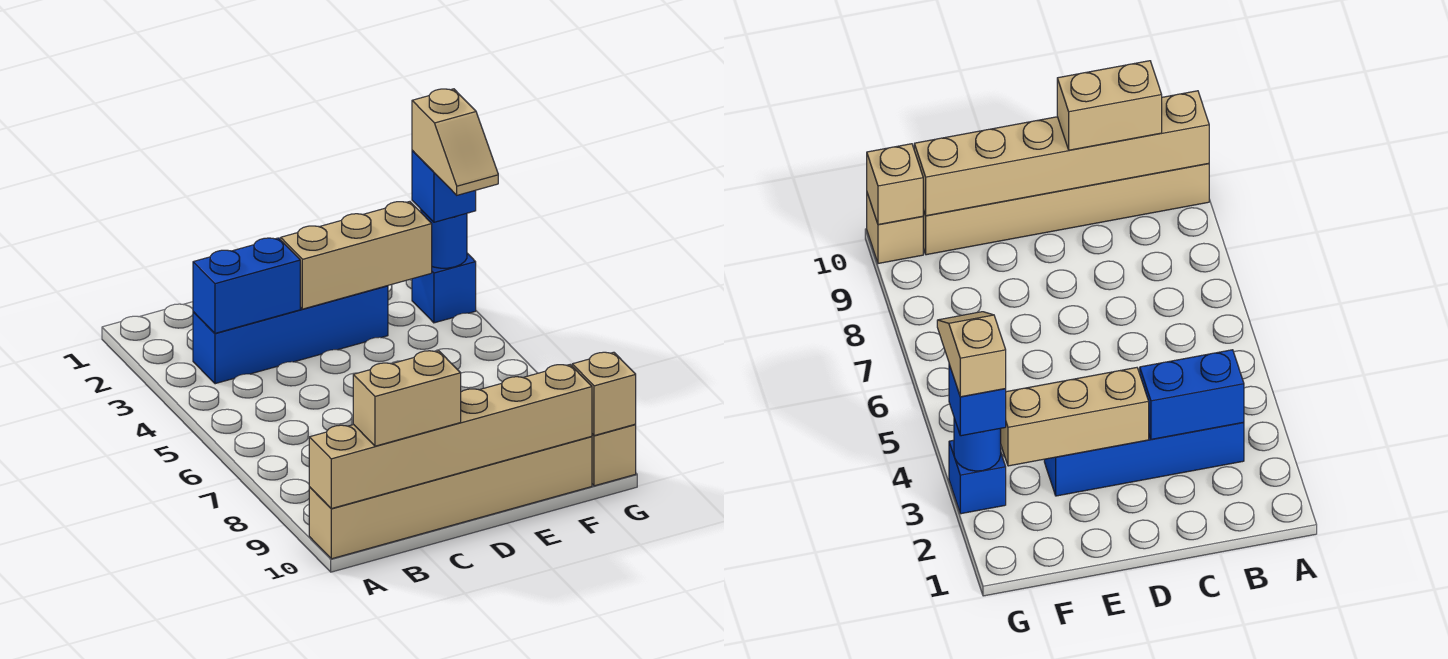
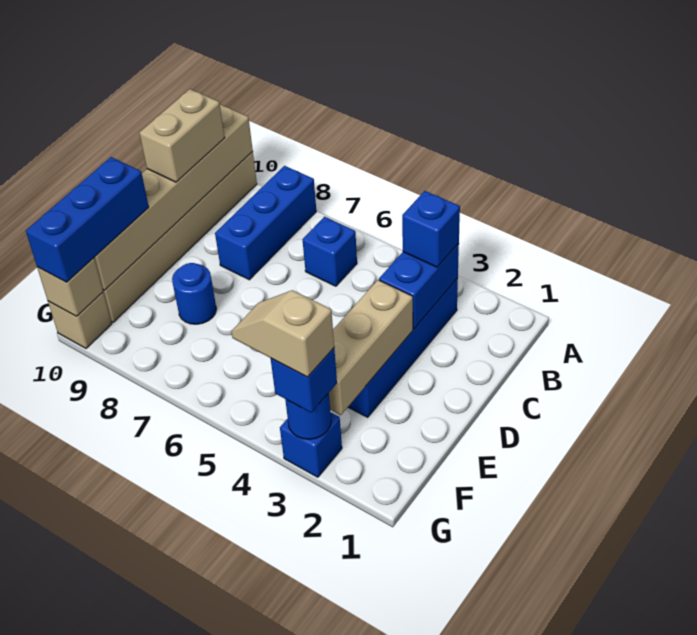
none -> blue brick A8:C8 level 1
none -> blue brick B3 level 3
none -> blue brick B6 level 1
none -> blue round brick E8 level 1
none -> blue brick E10:G10 level 3

